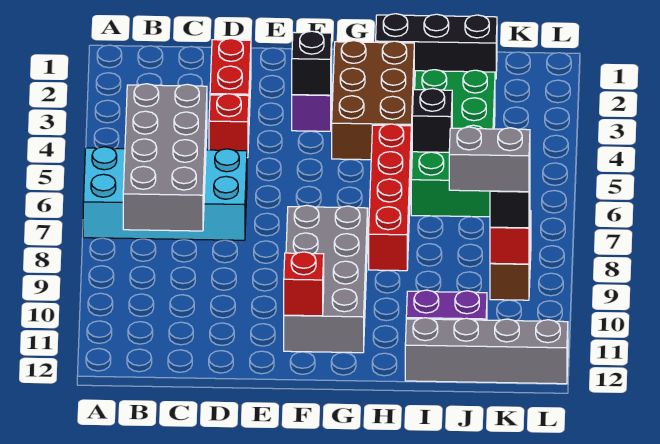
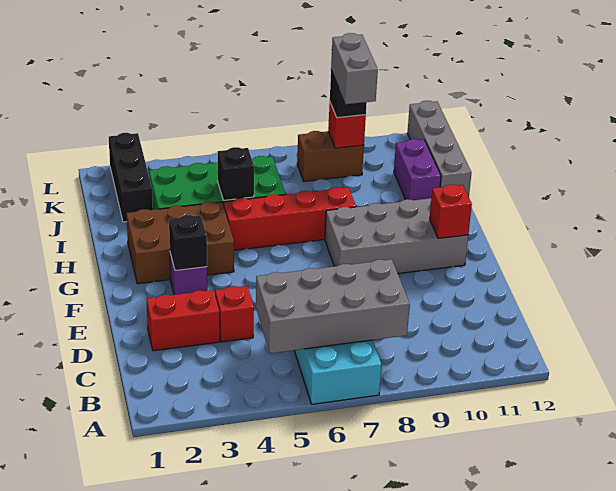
black brick H1:J1 level 1 -> black brick J2:L2 level 1

